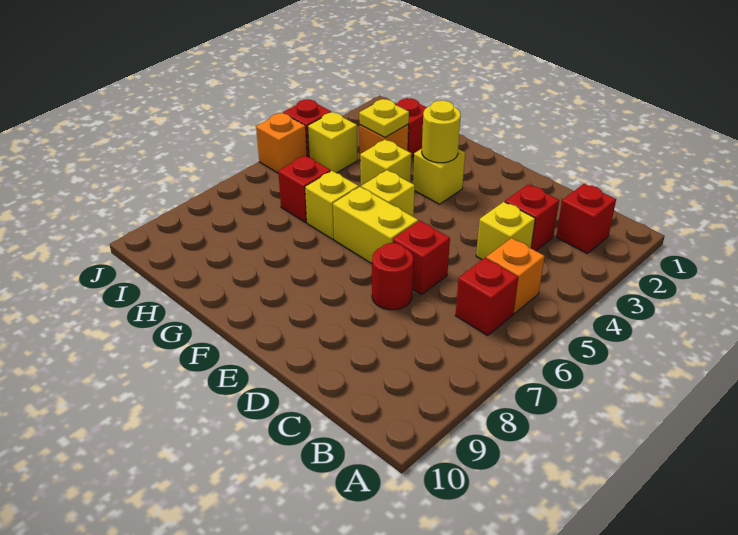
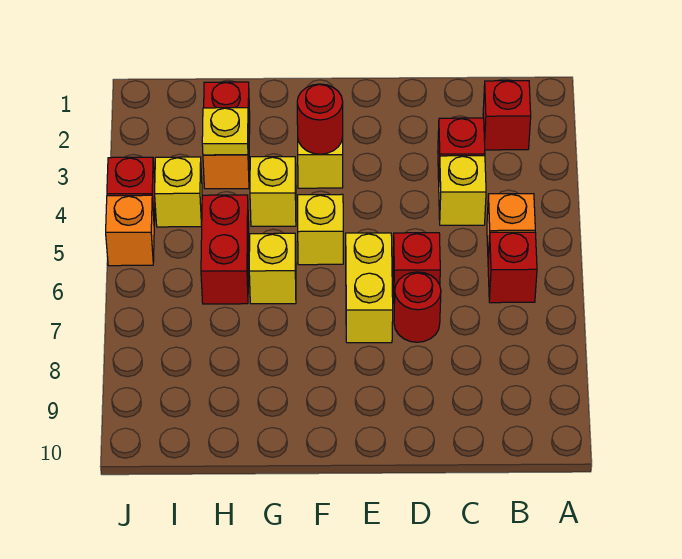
yellow brick E6:F6 level 1 -> yellow brick E6:E7 level 1
yellow round brick F3 level 2 -> red round brick F3 level 2
red brick H6 level 1 -> red brick H5:H6 level 1

